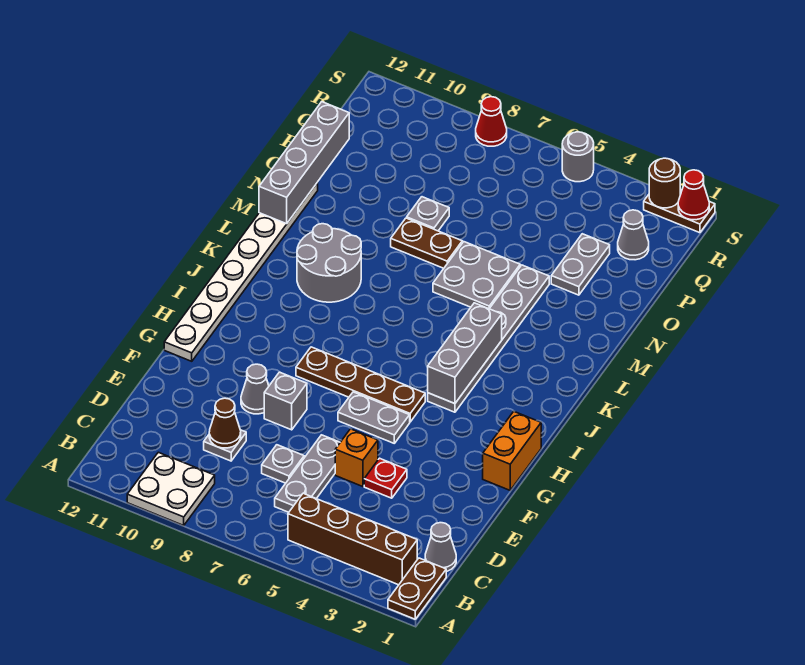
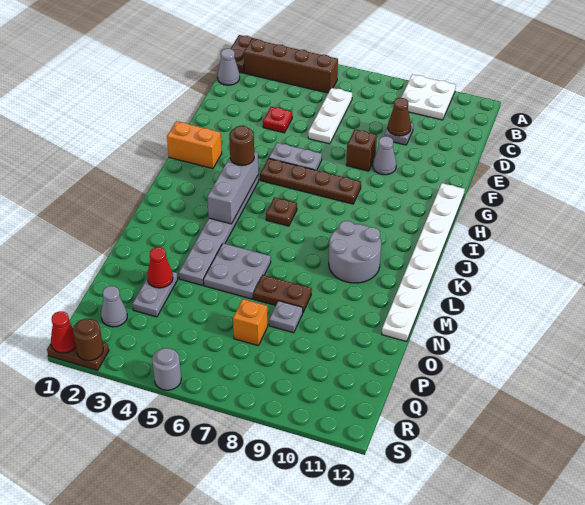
grey plate C6:E6 level 1 -> white plate C6:E6 level 1
grey plate D7 level 1 -> none
orange brick E5 level 1 -> orange brick P7 level 1
grey brick F8 level 1 -> brown brick F8 level 1
orange brick G1:H1 level 1 -> orange brick H1:H2 level 1
none -> brown round brick I4 level 3
none -> brown plate J6 level 1
grey brick M12:P12 level 2 -> none
red cone S8 level 1 -> red cone O3 level 2

